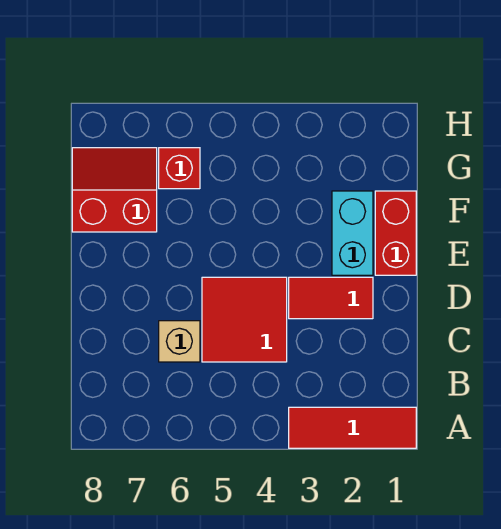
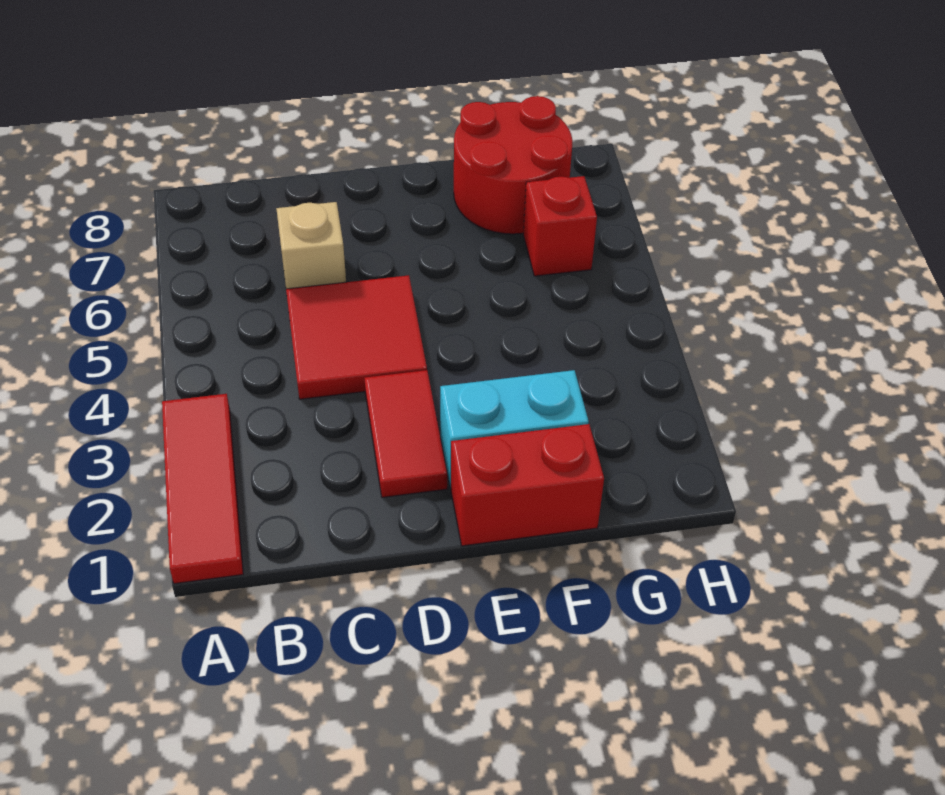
red slope F7:G8 level 1 top F -> red round brick F7:G8 level 1

